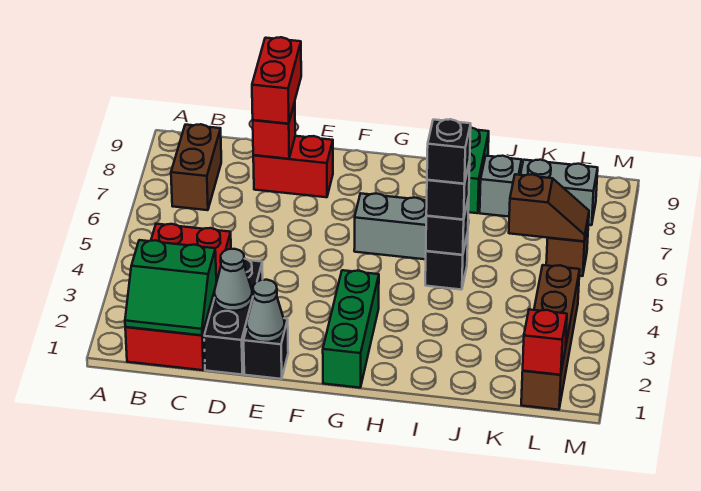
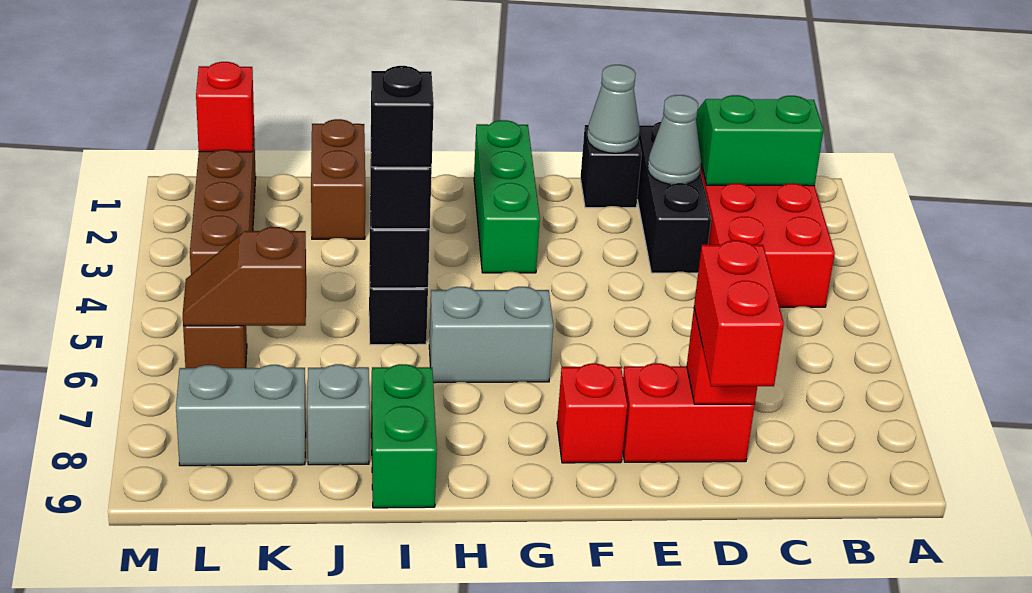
brown brick B7:B8 level 1 -> brown brick J1:J2 level 1
none -> red brick F8 level 1

